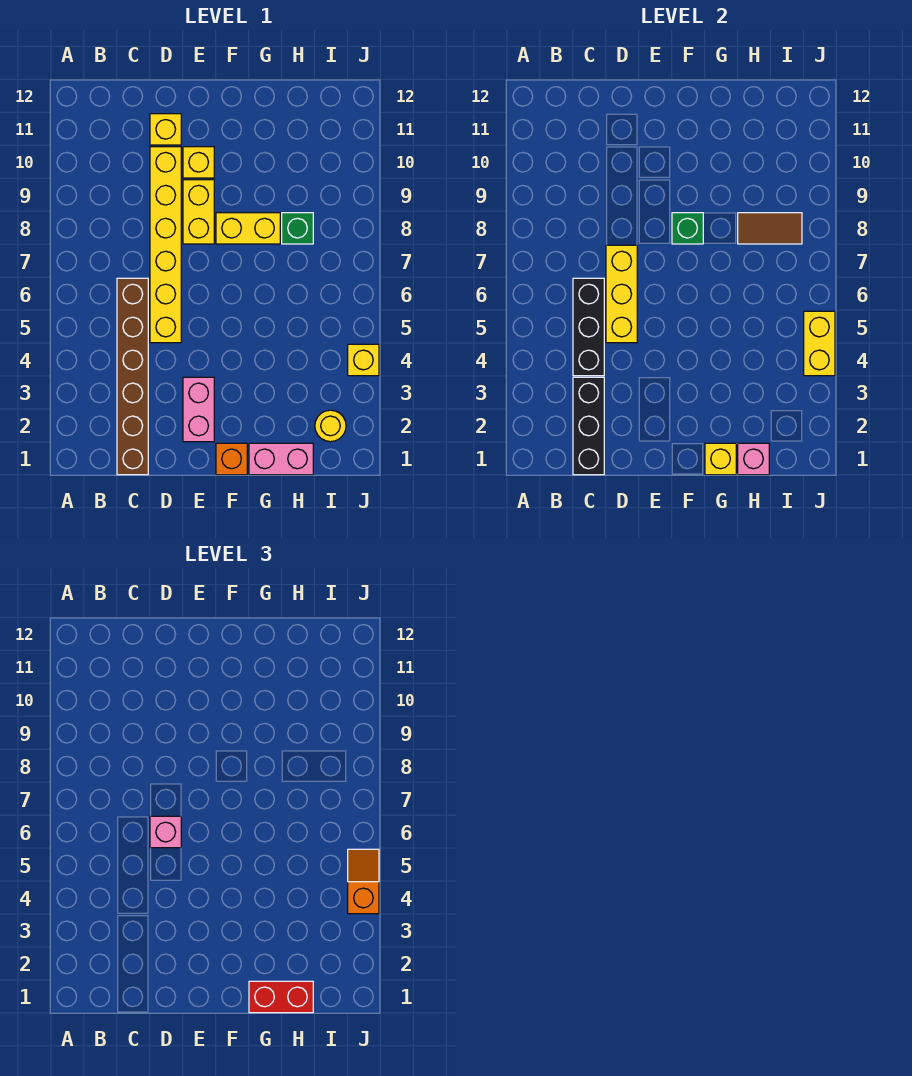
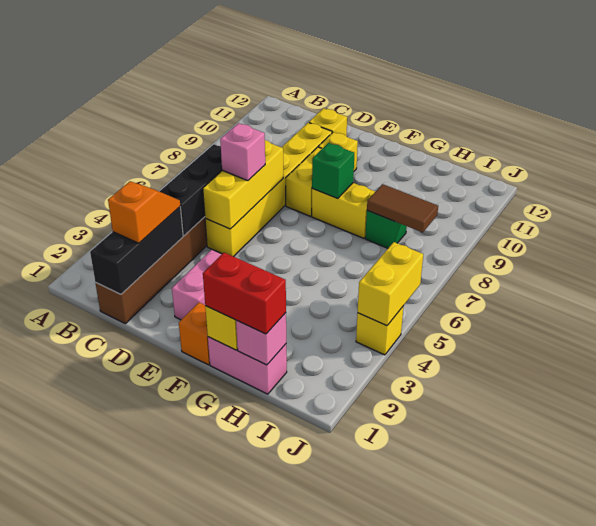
yellow round brick I2 level 1 -> none
orange slope J4:J5 level 3 top 4 -> orange slope C2:C3 level 3 top 2

